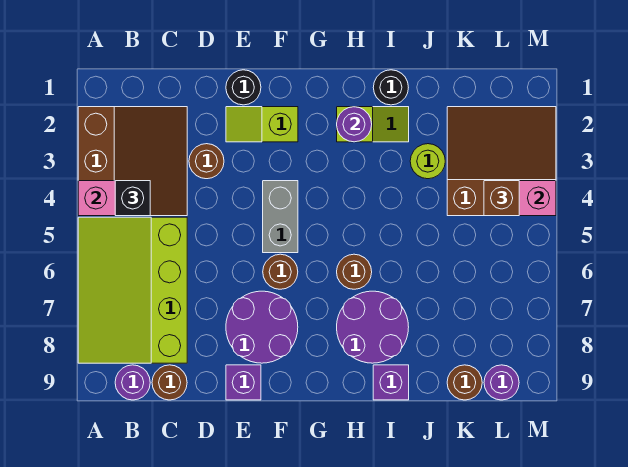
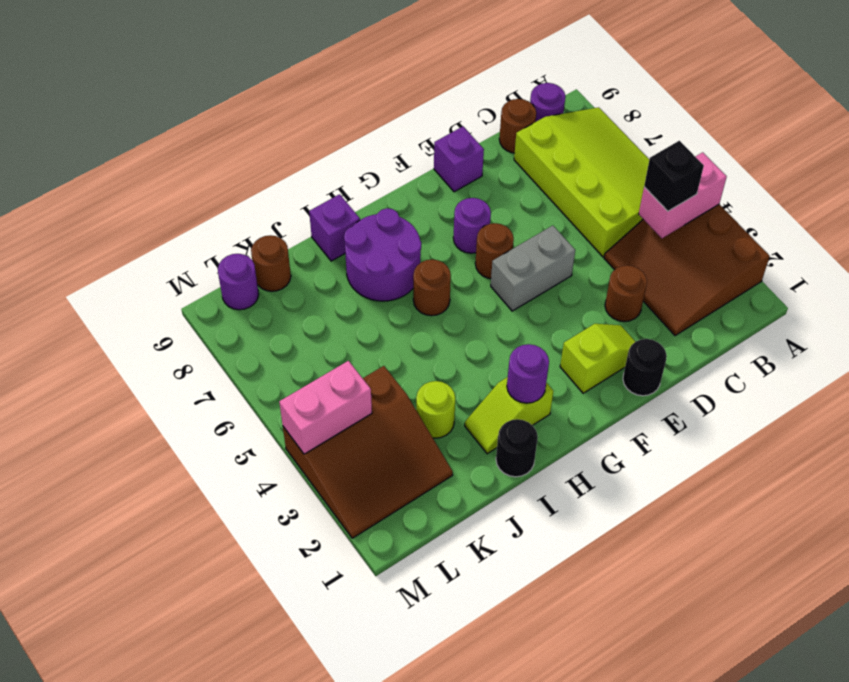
purple round brick E7:F8 level 1 -> purple round brick F7 level 1
grey brick F4:F5 level 1 -> grey brick E5:F5 level 1
brown brick L4 level 3 -> none

